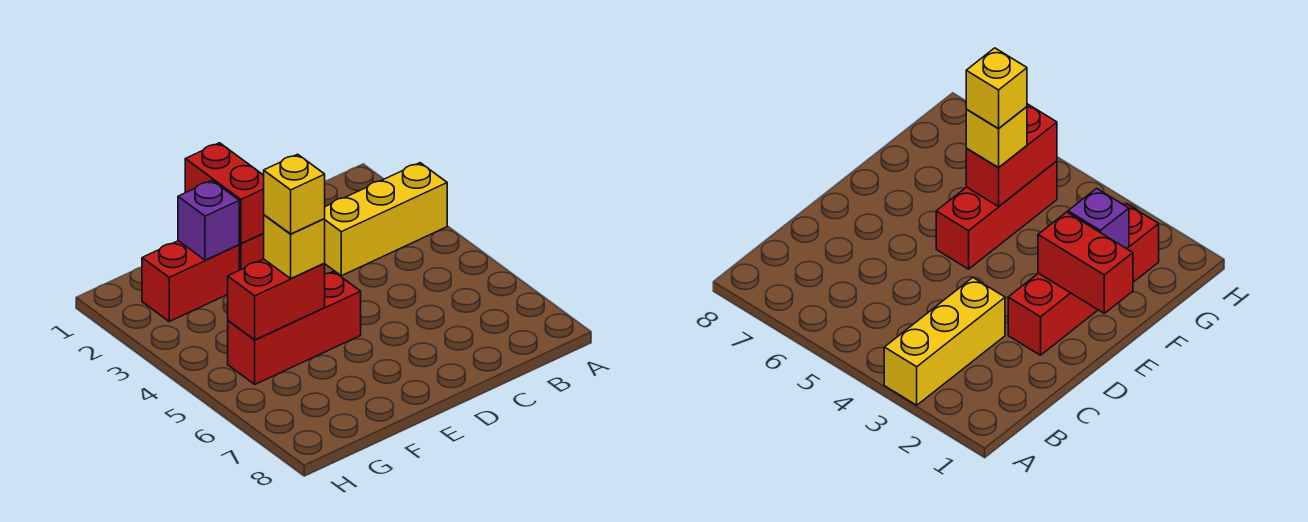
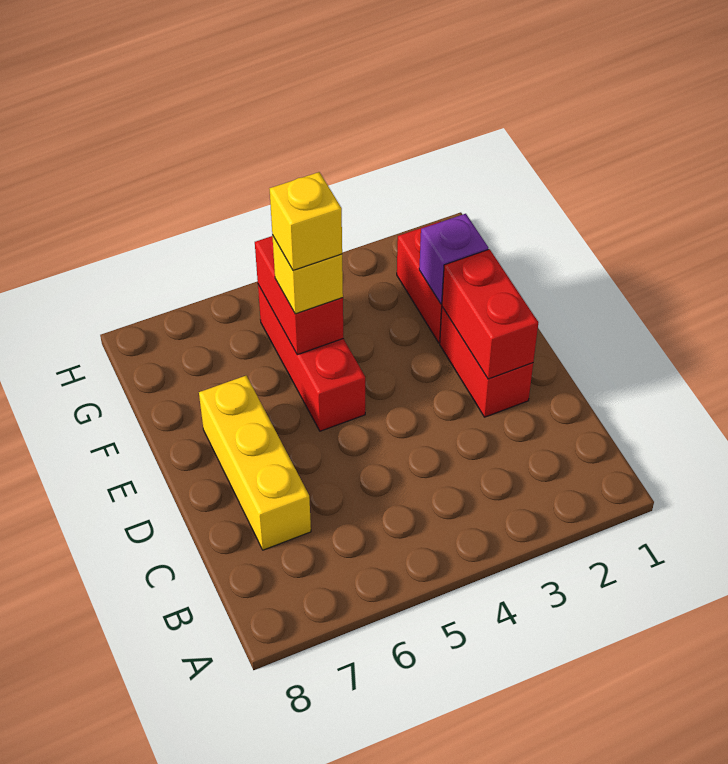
yellow brick A3:C3 level 1 -> yellow brick C7:E7 level 1
red brick E1:E2 level 2 -> red brick D2:E2 level 2

